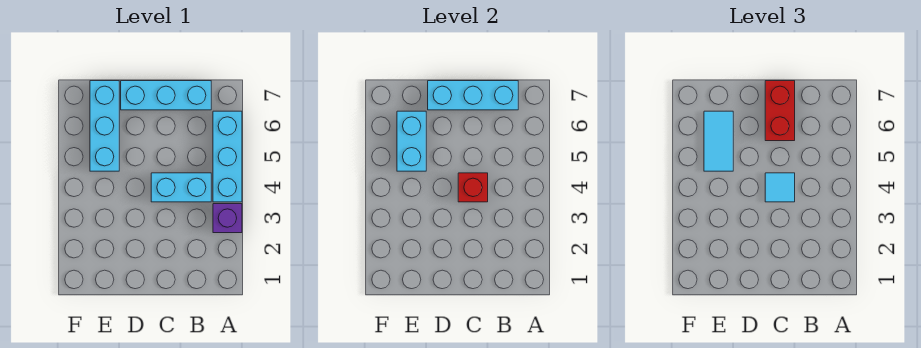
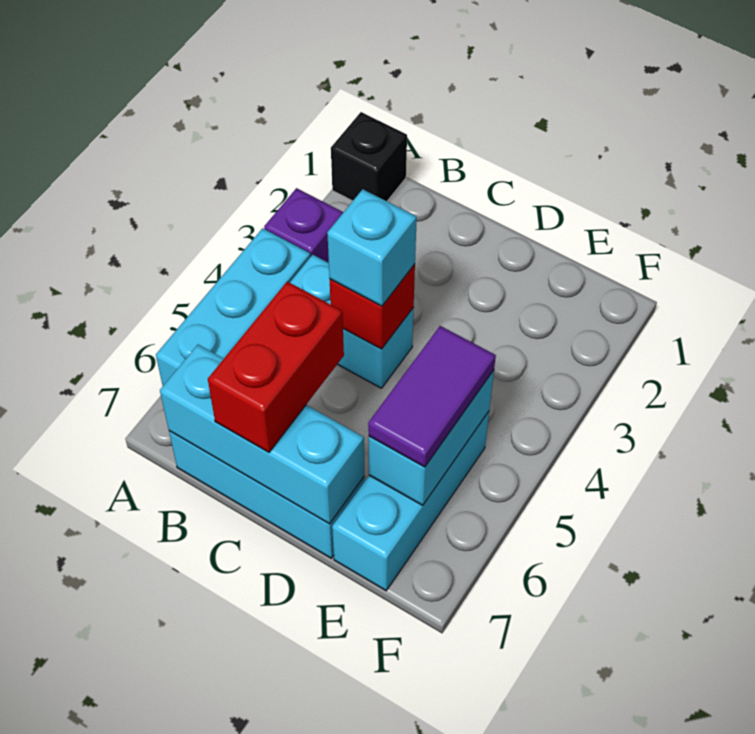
none -> black brick A1 level 1
cyan tile C4 level 3 -> cyan brick C4 level 3
cyan tile E5:E6 level 3 -> purple tile E5:E6 level 3

